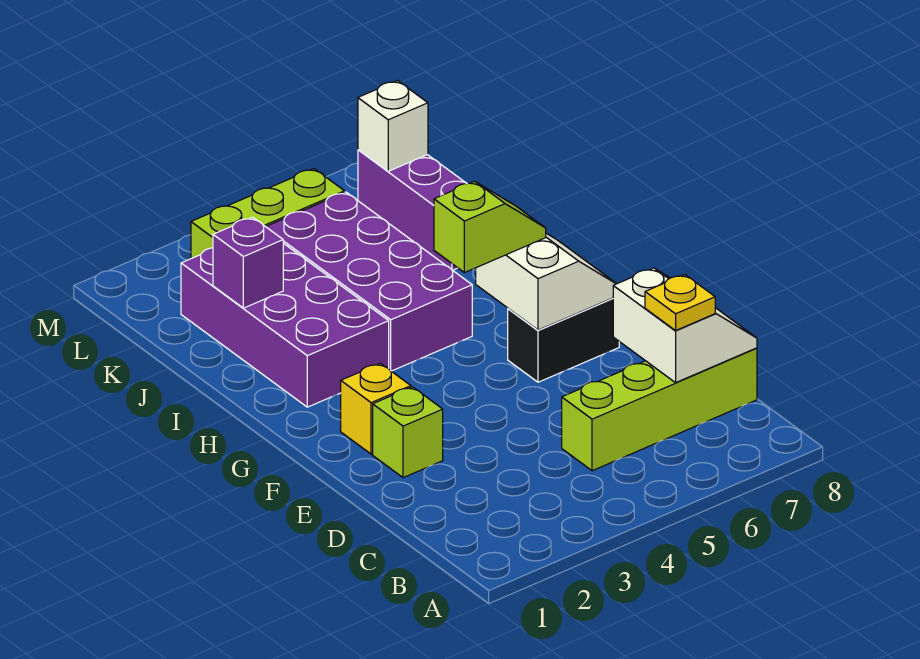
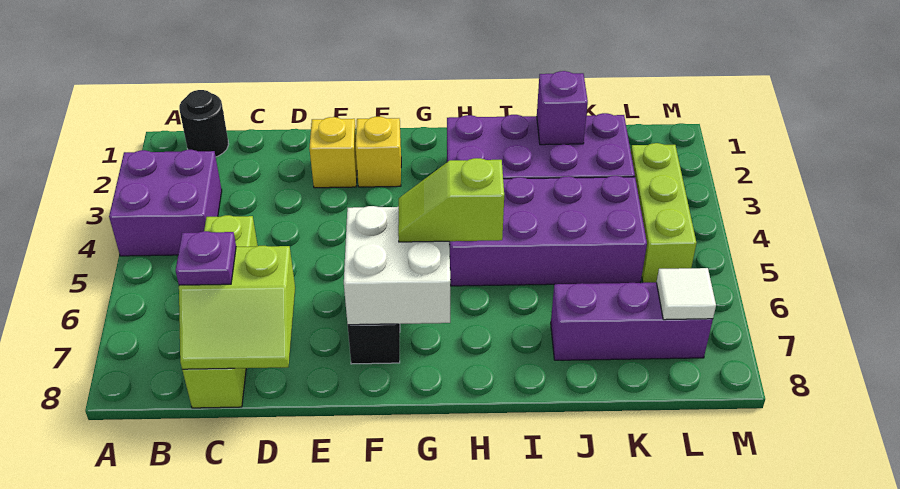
none -> purple brick A3:B4 level 1
none -> black round brick B1 level 1
white slope C7:D8 level 2 top 7 -> lime slope C7:D8 level 2 top 7
yellow plate C7 level 3 -> purple plate C7 level 3
lime brick E2 level 1 -> yellow brick E2 level 1
white slope F6:G7 level 2 top 6 -> white brick F6:G7 level 2
lime slope G5:G6 level 3 top 5 -> lime slope G6:H6 level 3 top H
white brick L7 level 2 -> white tile L7 level 2

